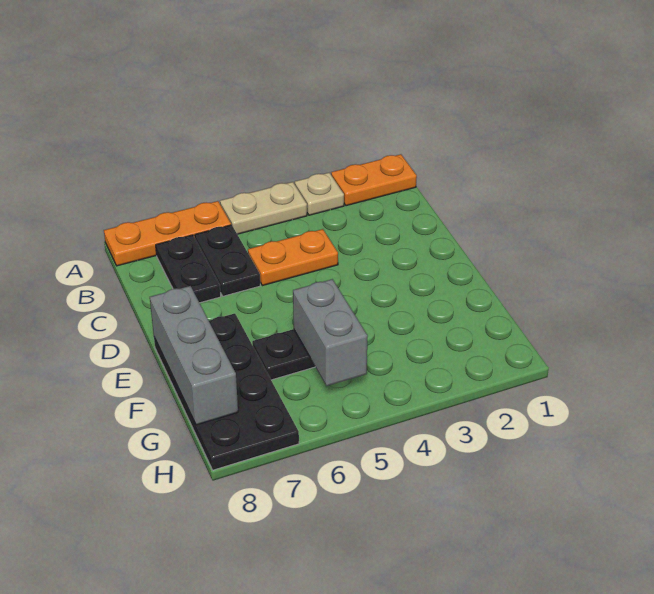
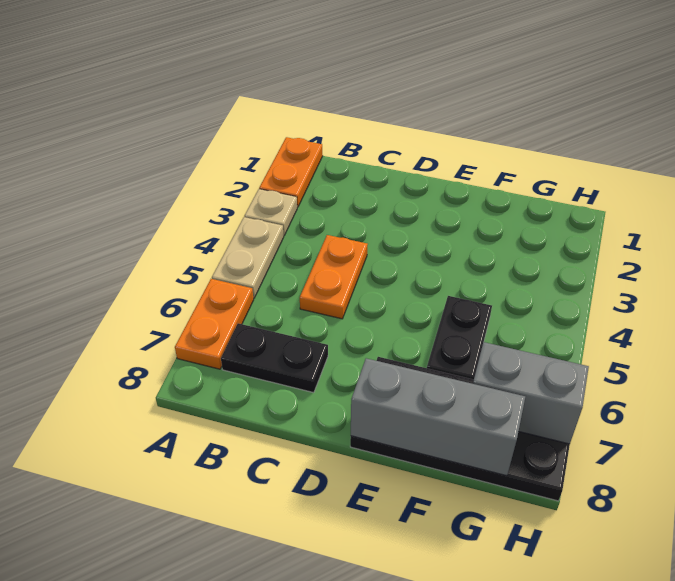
orange plate A6:A8 level 1 -> orange plate A6:A7 level 1
black plate B6:C6 level 1 -> none
grey brick F5:G5 level 2 -> grey brick G7:H7 level 2

